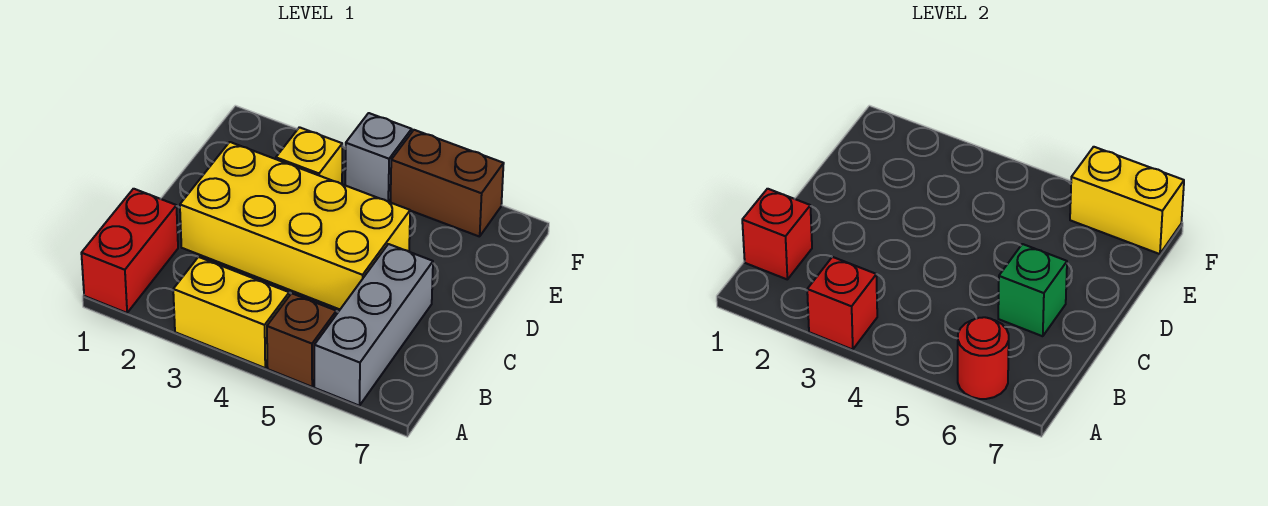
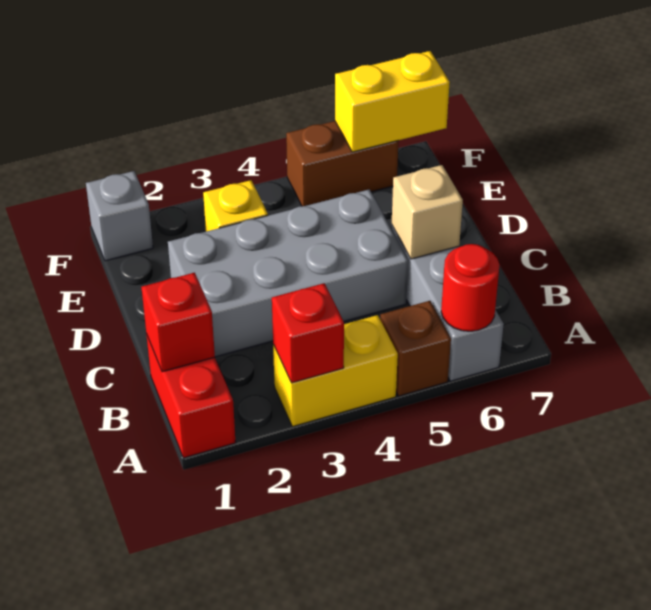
yellow brick C2:D5 level 1 -> grey brick C2:D5 level 1
green brick C6 level 2 -> tan brick C6 level 2
grey brick F4 level 1 -> grey brick F1 level 1

